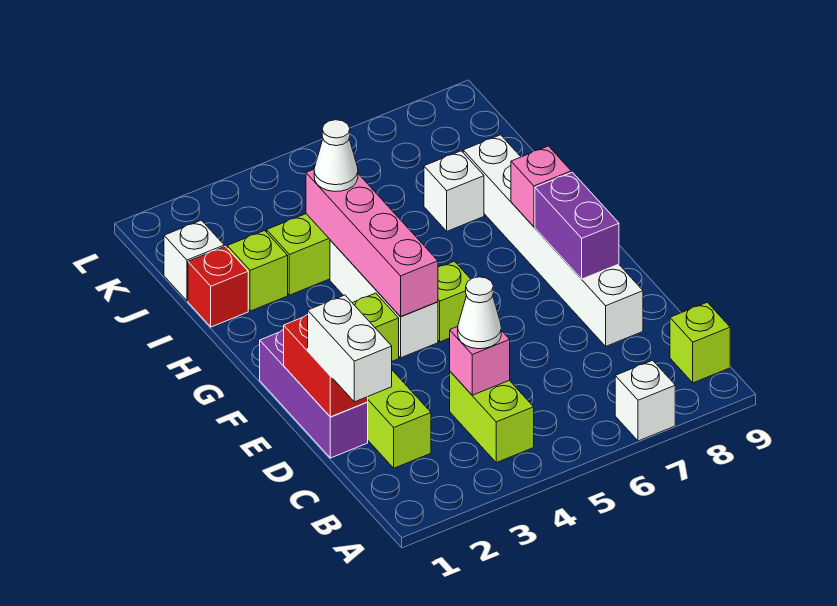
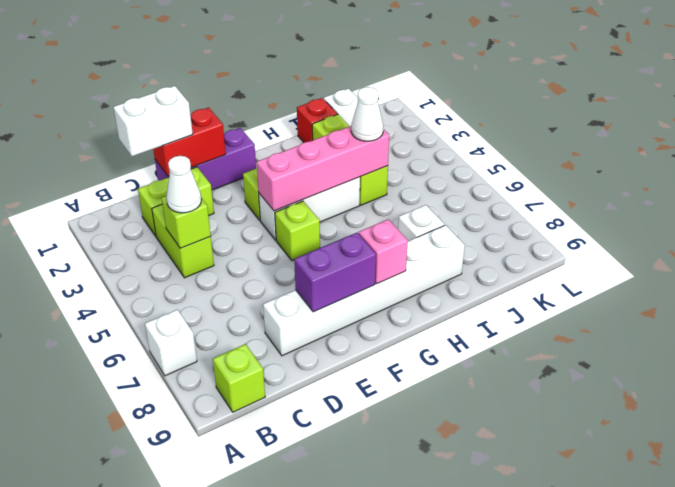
lime brick B4:C4 level 1 -> lime brick C3:C4 level 1
pink brick C4 level 2 -> lime brick C4 level 2

